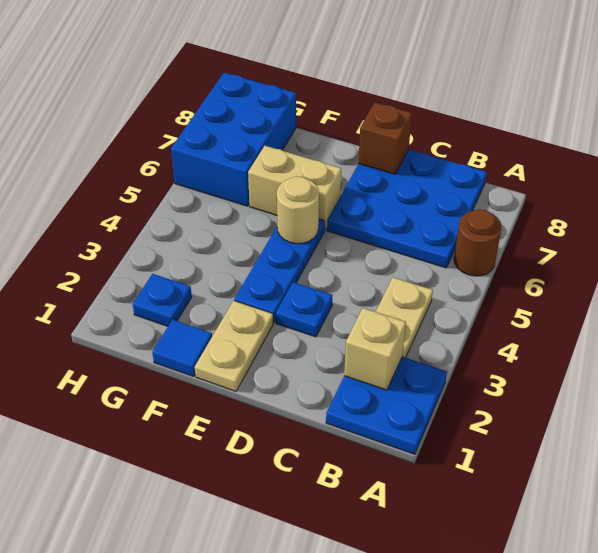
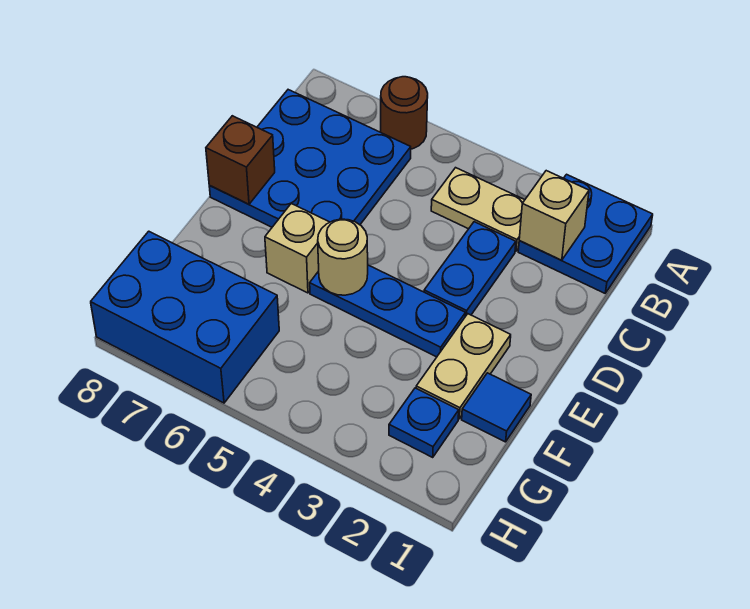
blue plate D3 level 1 -> blue plate C3:D3 level 1
tan plate E1:E2 level 1 -> tan plate E2:F2 level 1
tan brick E6:F6 level 1 -> tan brick E6 level 1

